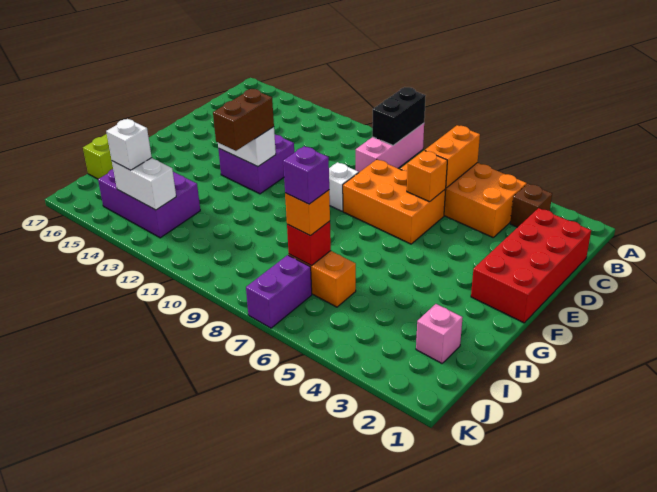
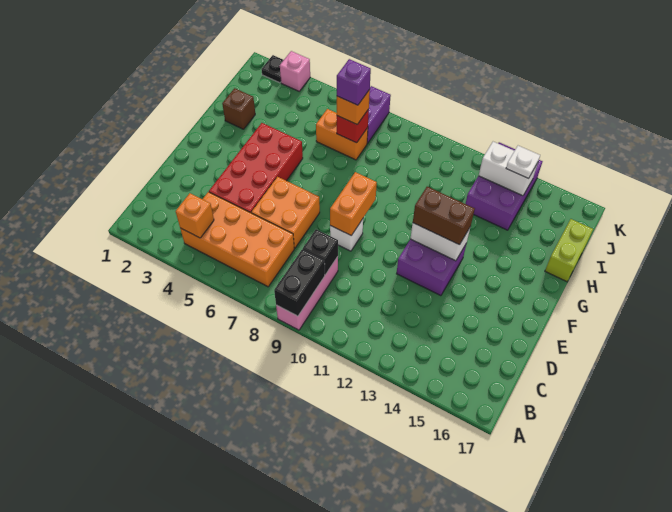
brown brick B3 level 1 -> brown brick H2 level 1
orange brick B6:C6 level 2 -> orange brick E9:F9 level 2
red brick C1:F2 level 1 -> red brick D4:G5 level 1
none -> black brick C9 level 2
orange brick D6:E8 level 1 -> orange brick D6:E7 level 1
orange brick D6 level 2 -> orange brick B4 level 2
brown brick F12:G12 level 3 -> brown brick F12:F13 level 3
pink brick I2 level 1 -> pink brick K3 level 1
purple brick I13:J15 level 1 -> purple brick I13:K14 level 1
white brick J14 level 3 -> white plate J14 level 3
none -> black plate K2 level 1

